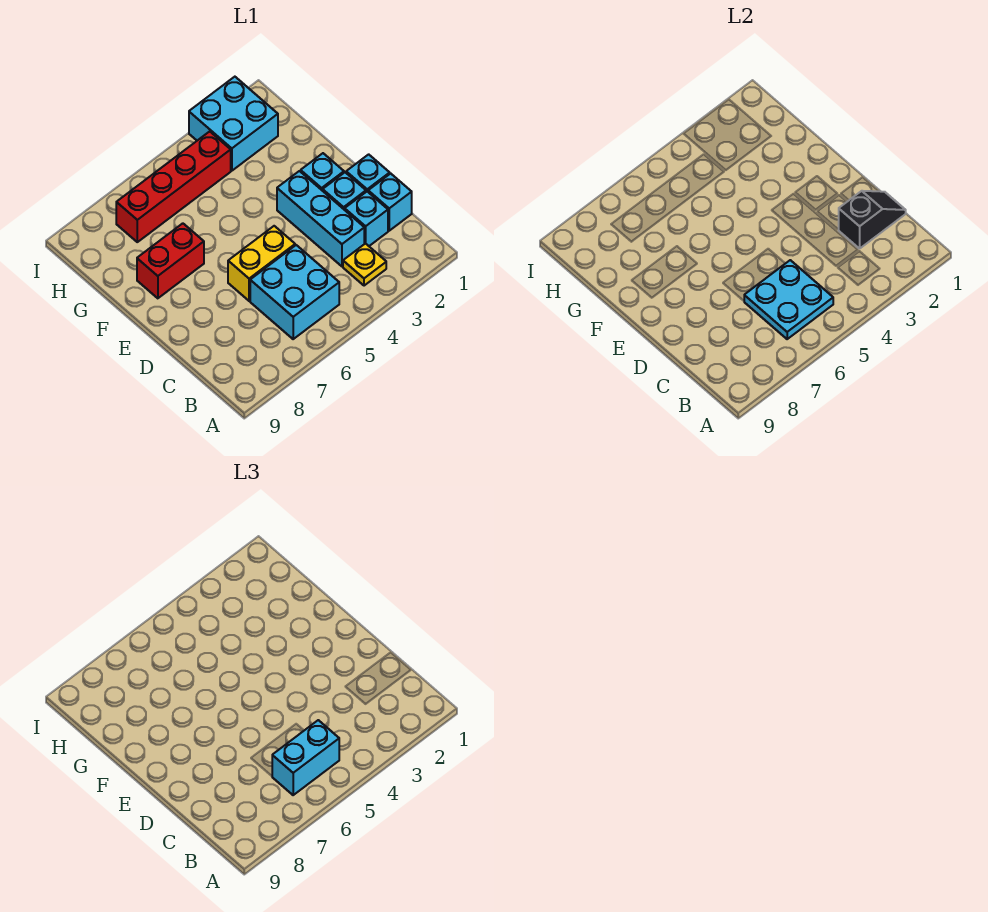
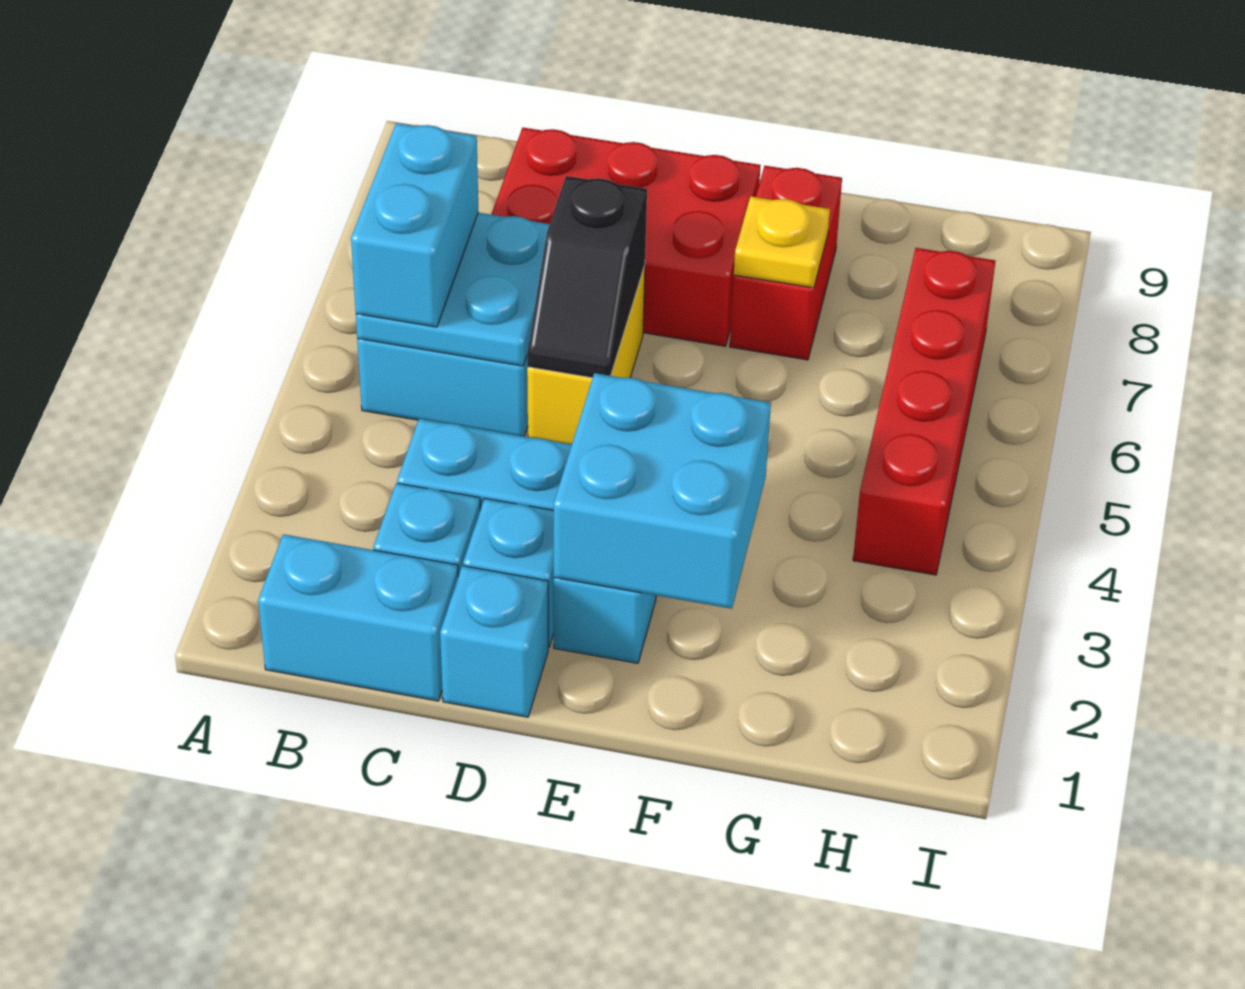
yellow plate B3 level 1 -> yellow plate F7 level 2
cyan brick C1 level 1 -> cyan brick B1:C1 level 1
black slope C1:C2 level 2 top 2 -> black slope D5:D6 level 2 top 6
none -> red brick C7:E8 level 1
cyan brick H2:I3 level 1 -> cyan brick E2:F3 level 2

